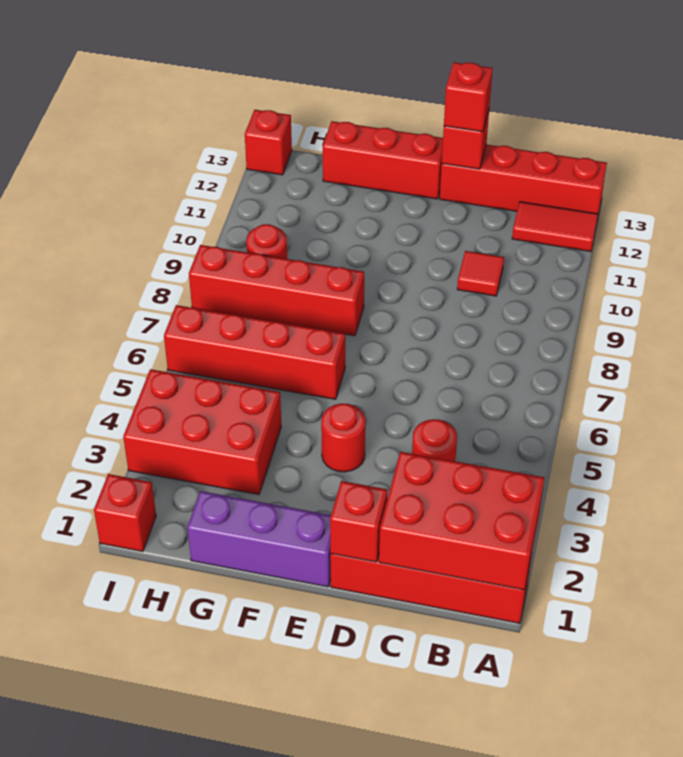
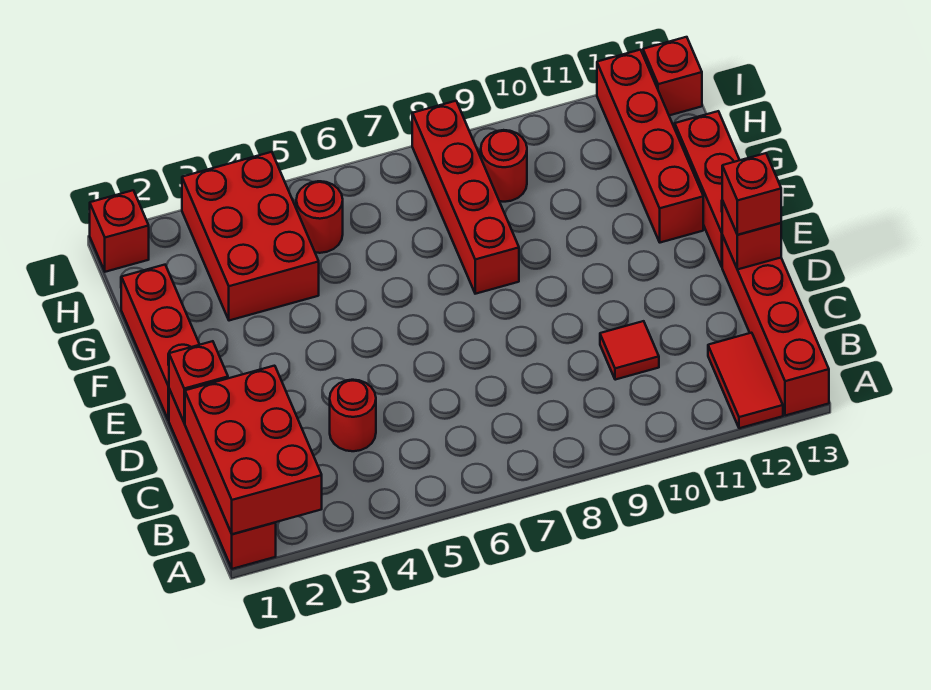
purple brick E1:G1 level 1 -> red brick E1:G1 level 1
red round brick E4 level 1 -> red round brick H5 level 1
red brick F6:I6 level 1 -> red brick F12:I12 level 1

